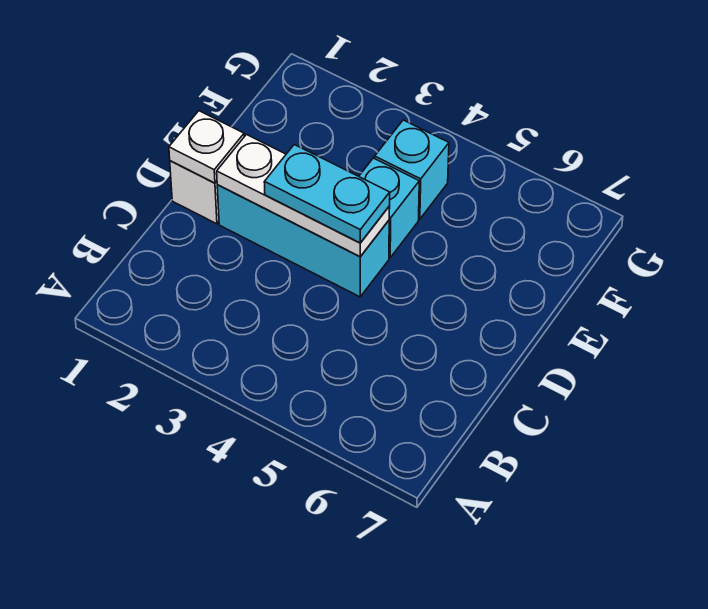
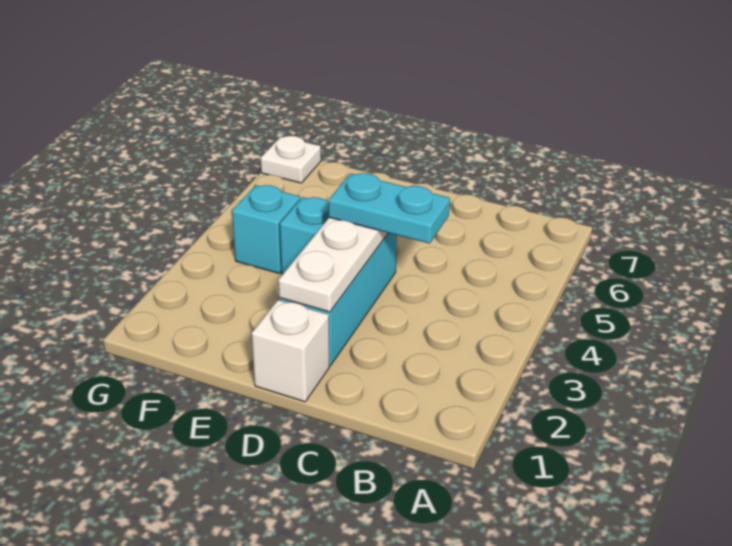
white plate D1 level 2 -> white plate G7 level 1
cyan plate D3:D4 level 3 -> cyan plate C4:D4 level 3

